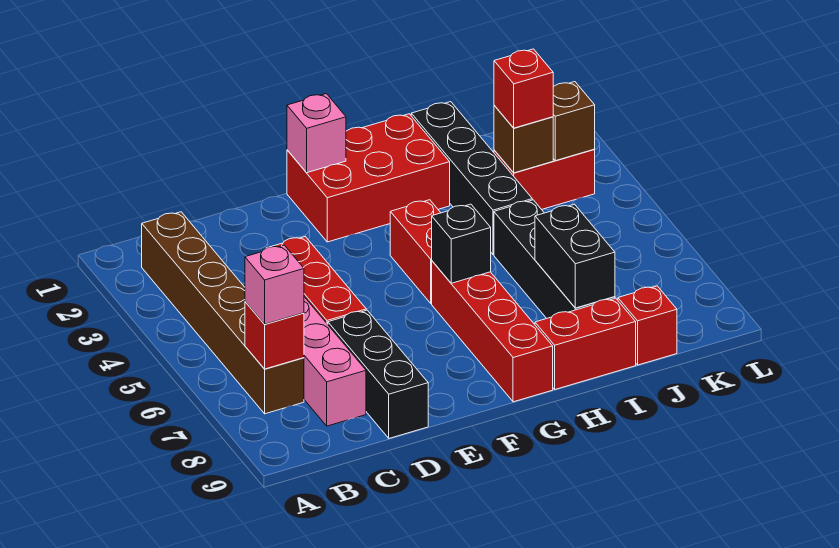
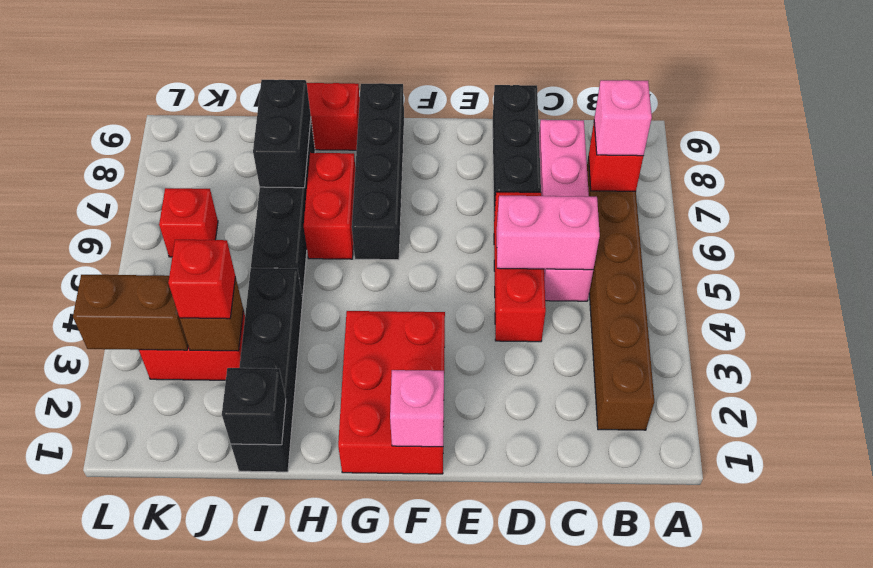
none -> pink brick C5:D5 level 2
red brick F1:H2 level 1 -> red brick F1:G3 level 1
red brick G4:G5 level 1 -> red brick H6:H7 level 1
red brick G6:G9 level 1 -> black brick G6:G9 level 1
black brick G6 level 2 -> black brick I1 level 2
red brick J9 level 1 -> red brick K6 level 1
brown brick K3 level 2 -> brown brick K3:L3 level 2

